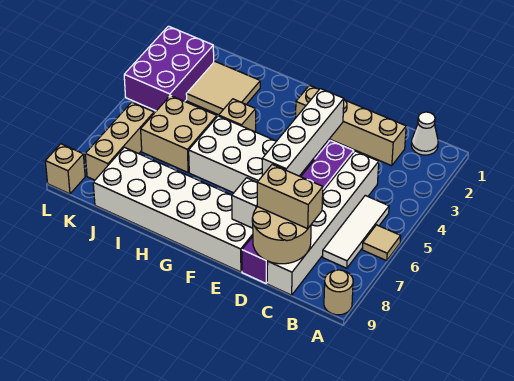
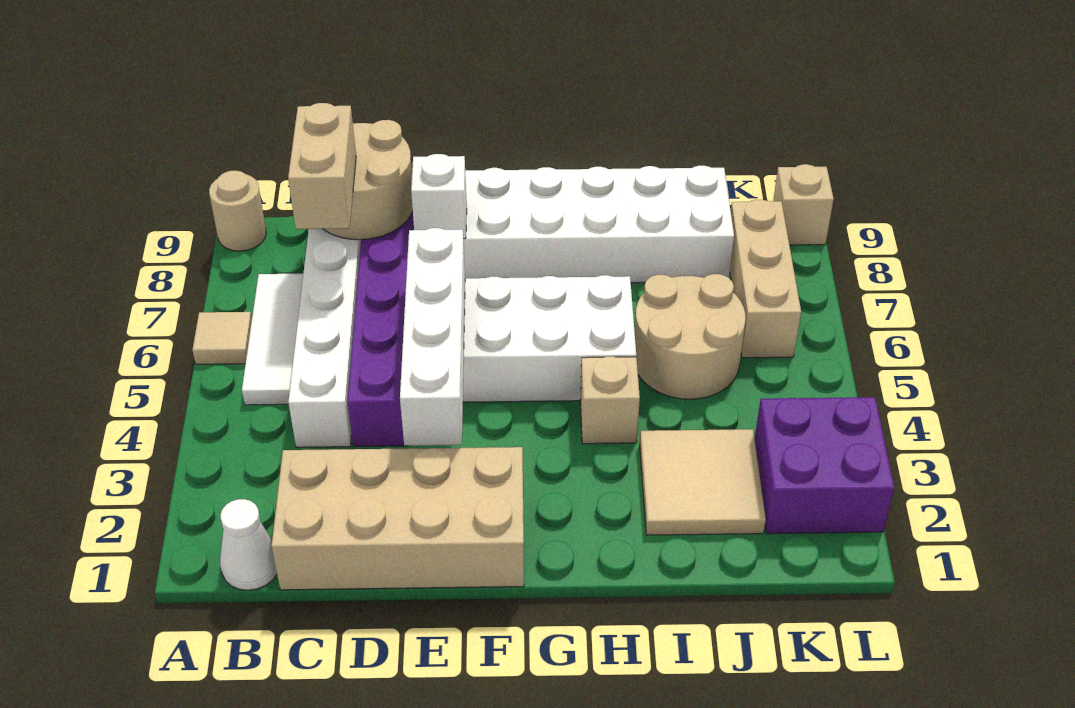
tan brick C2:F2 level 1 -> tan brick C1:F2 level 1
tan brick C8:D8 level 3 -> tan brick C7:C8 level 3
tan brick I5:J6 level 1 -> tan round brick I5:J6 level 1
purple brick K2:L4 level 1 -> purple brick K2:L3 level 1

